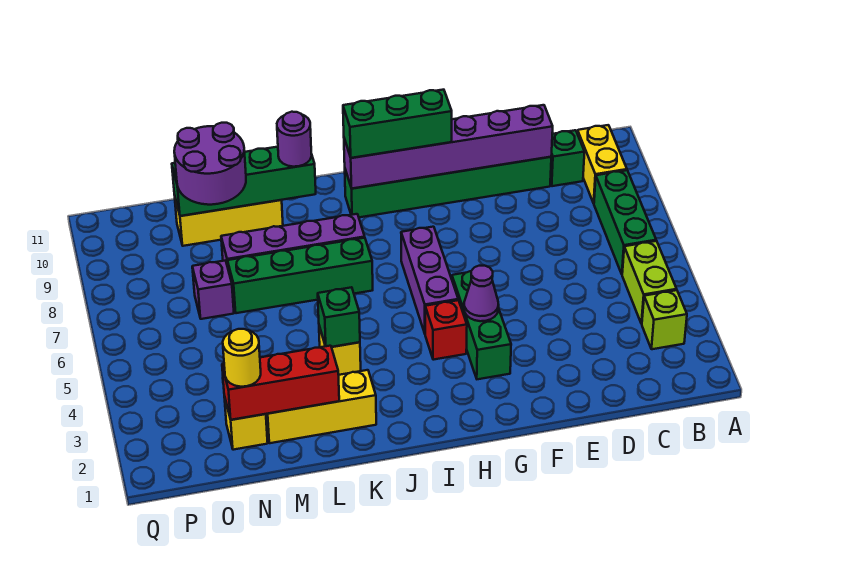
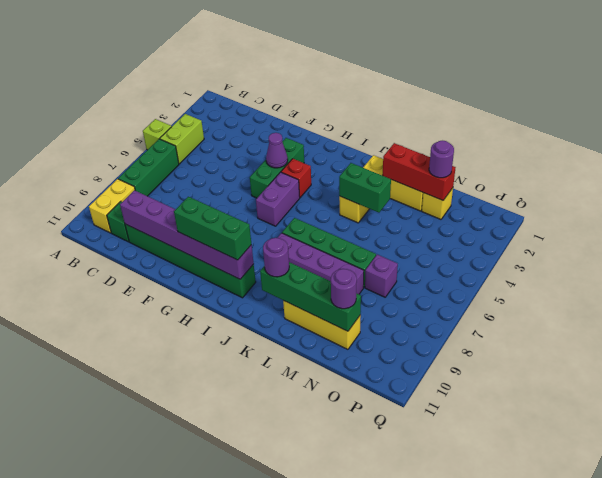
lime brick B3 level 1 -> lime brick A5 level 1
purple brick H5:H7 level 1 -> purple brick H5:H6 level 1
green brick K4 level 2 -> green brick K4:L4 level 2
purple round brick M9:N10 level 3 -> purple round brick N10 level 3
yellow round brick N2 level 3 -> purple round brick N2 level 3

